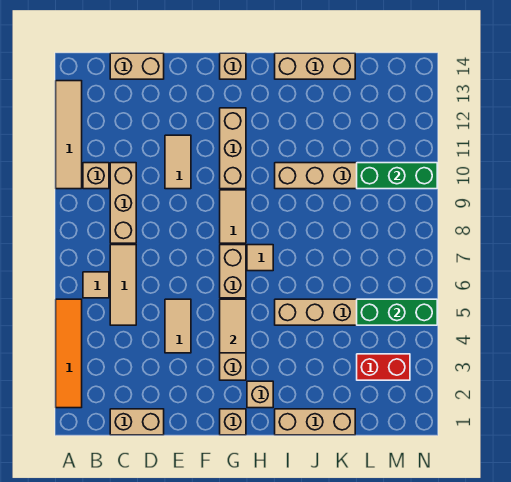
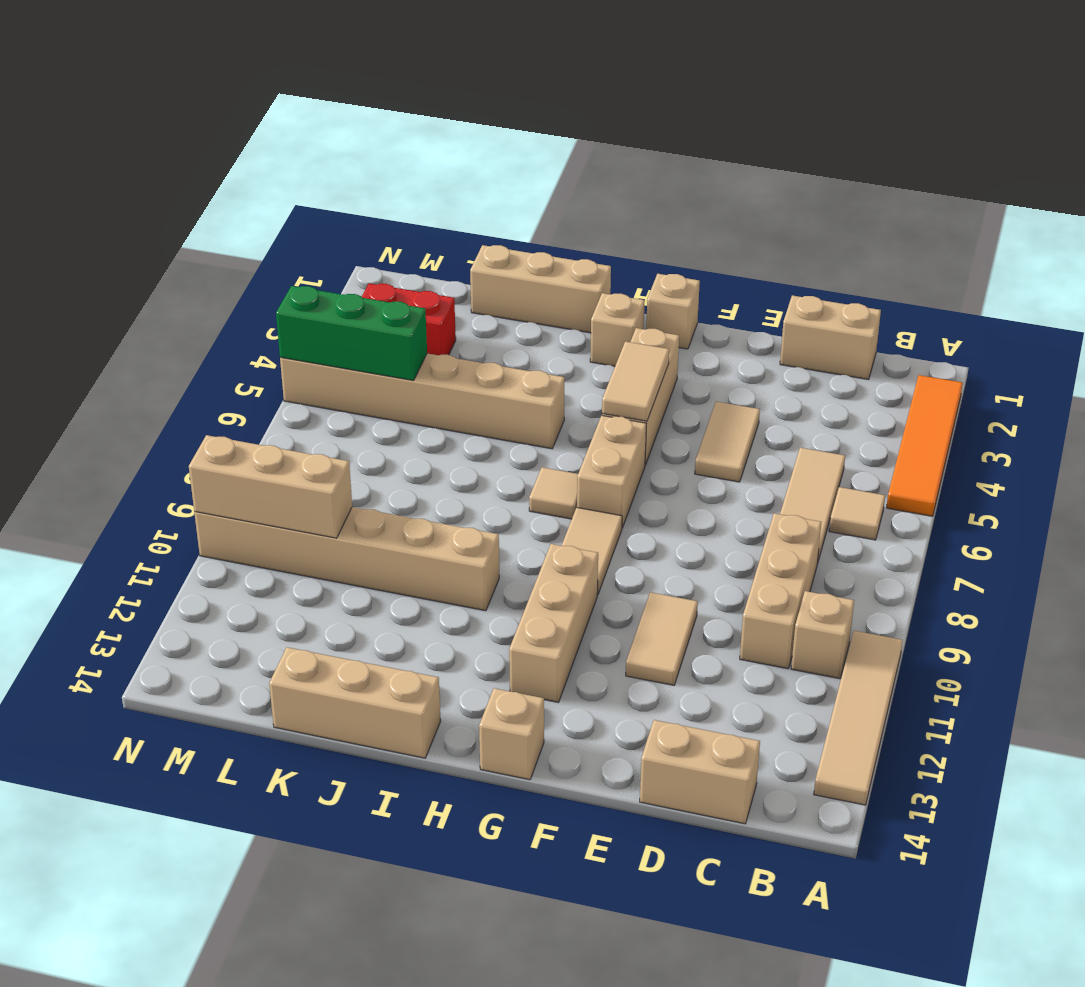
green brick L10:N10 level 2 -> tan brick L10:N10 level 2

